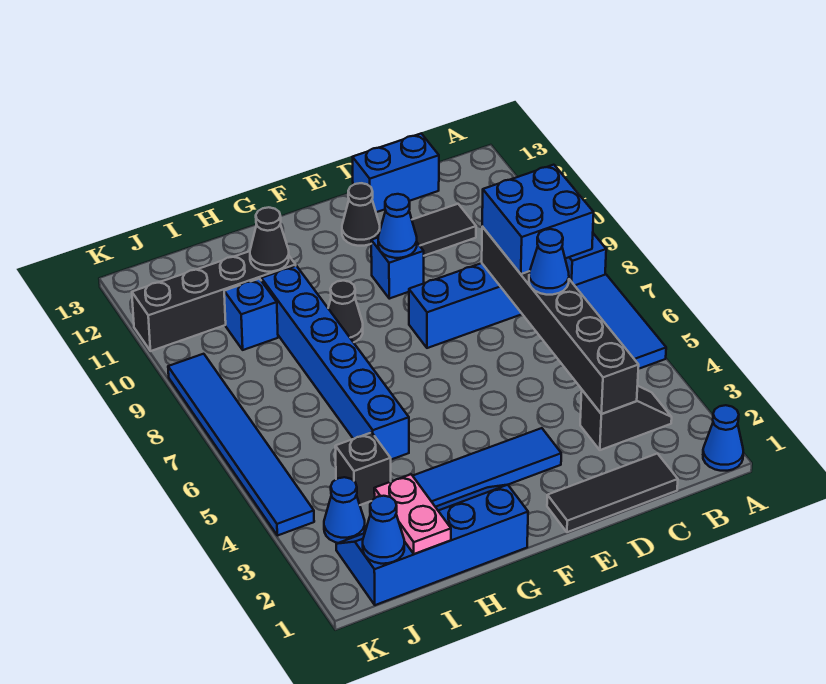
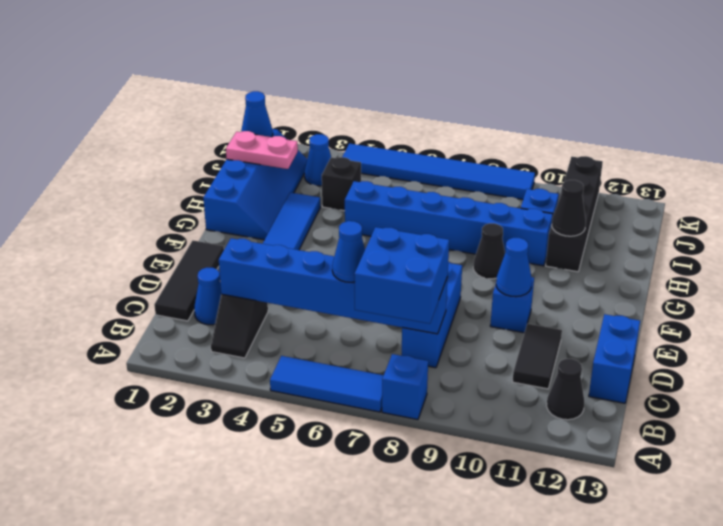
blue cone A1 level 1 -> blue cone C2 level 1
black brick C3:C8 level 2 -> blue brick C3:C8 level 2
black cone E12 level 1 -> black cone B12 level 1

